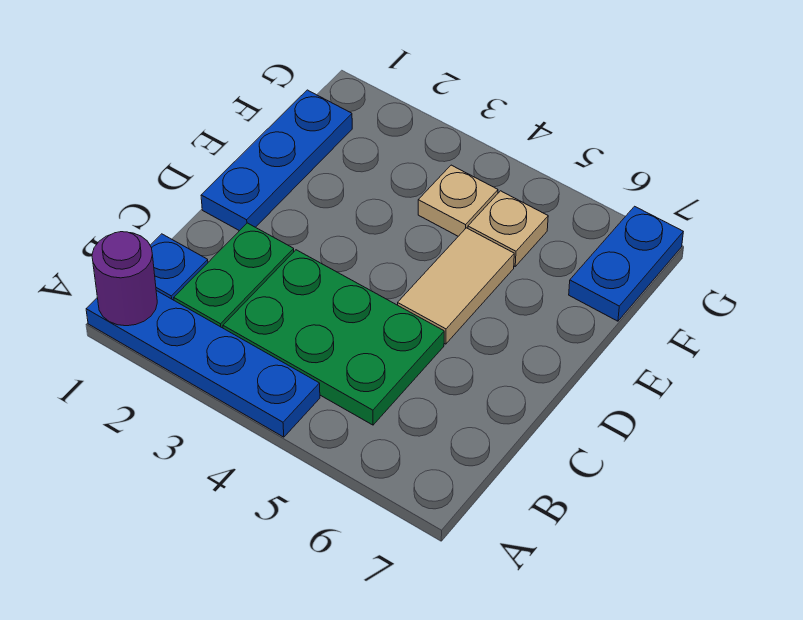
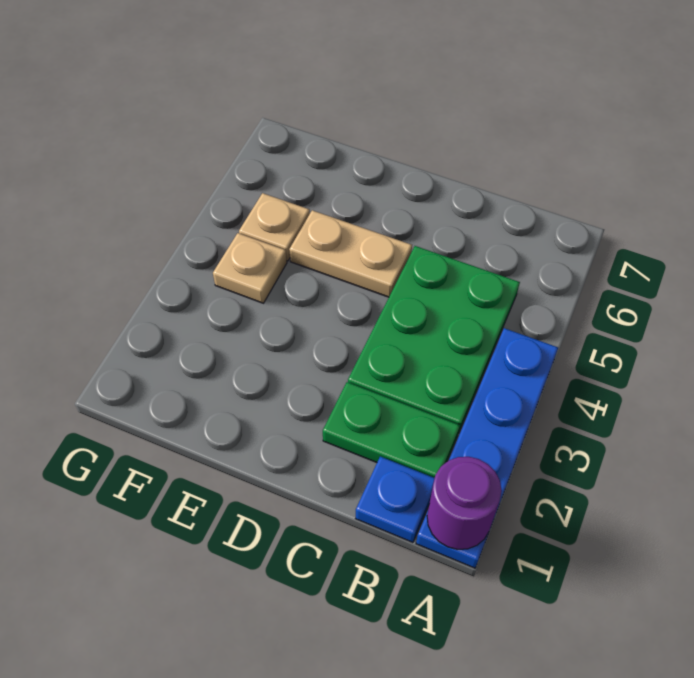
blue plate D1:F1 level 1 -> none
tan tile D5:E5 level 1 -> tan plate D5:E5 level 1
blue plate F7:G7 level 1 -> none

